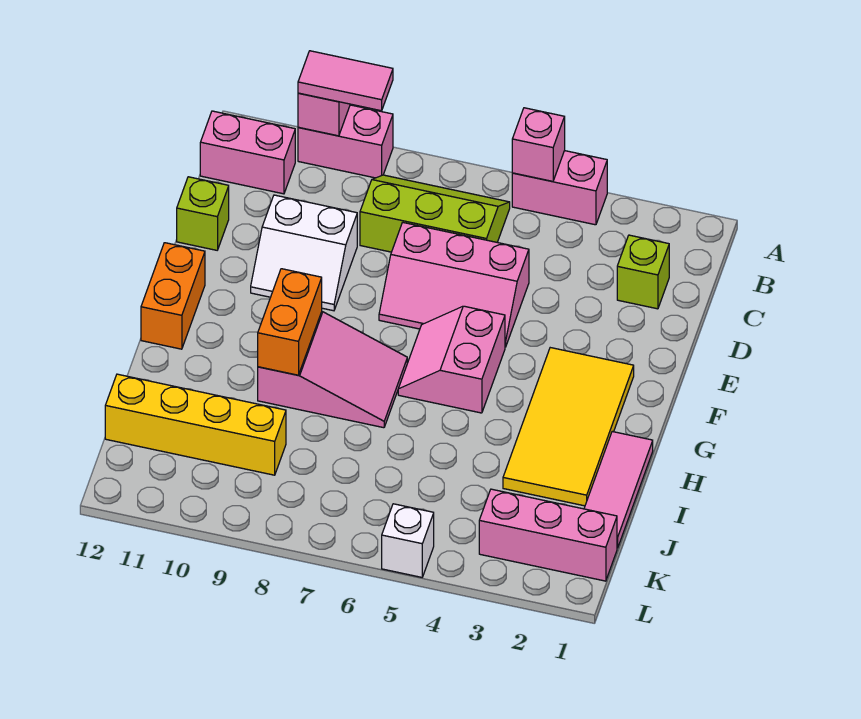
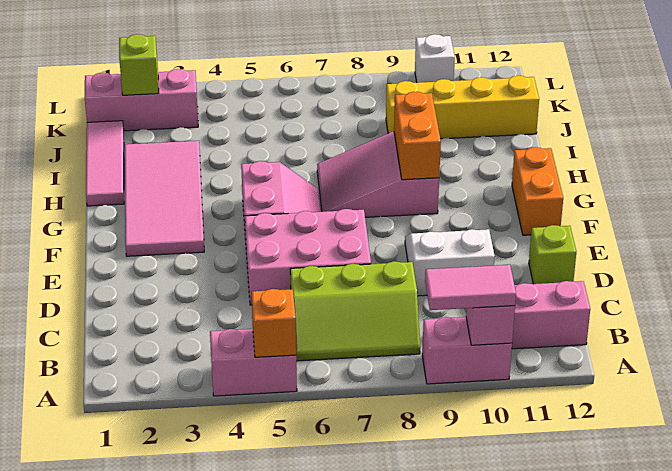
pink brick A5 level 2 -> orange brick A5 level 2
lime brick C2 level 1 -> lime brick K2 level 2
pink slope D5:E7 level 1 top D -> pink brick D5:E7 level 1
yellow tile F2:I3 level 1 -> pink tile F2:I3 level 1
white brick L5 level 1 -> white brick L10 level 1

